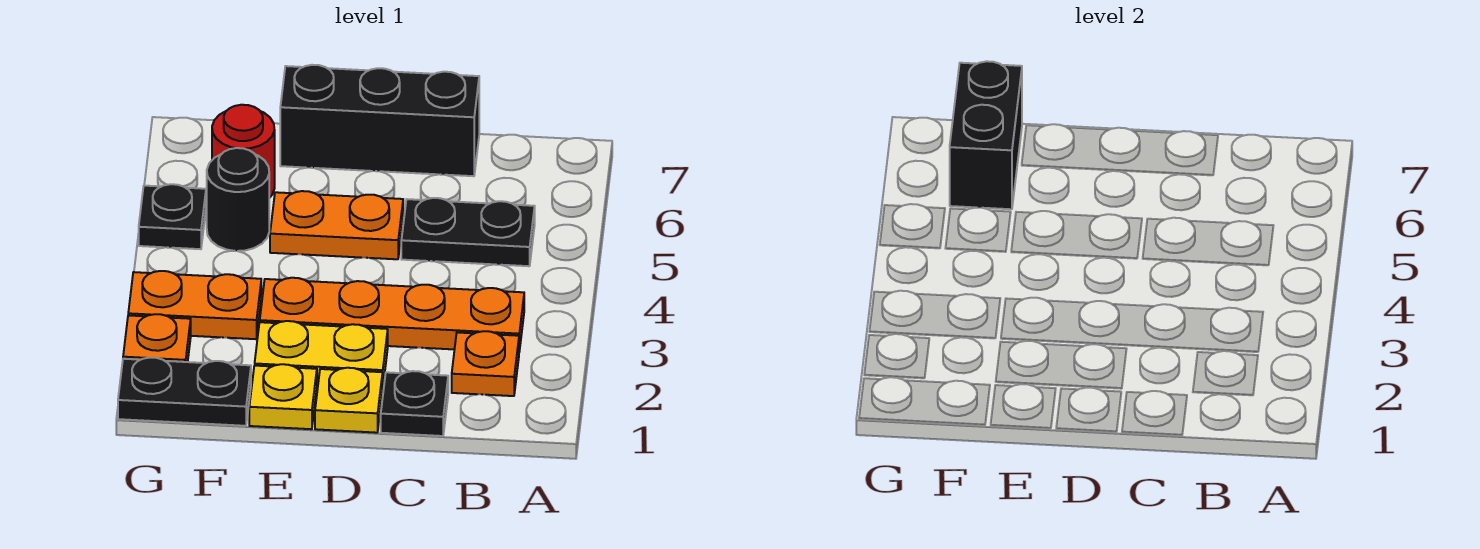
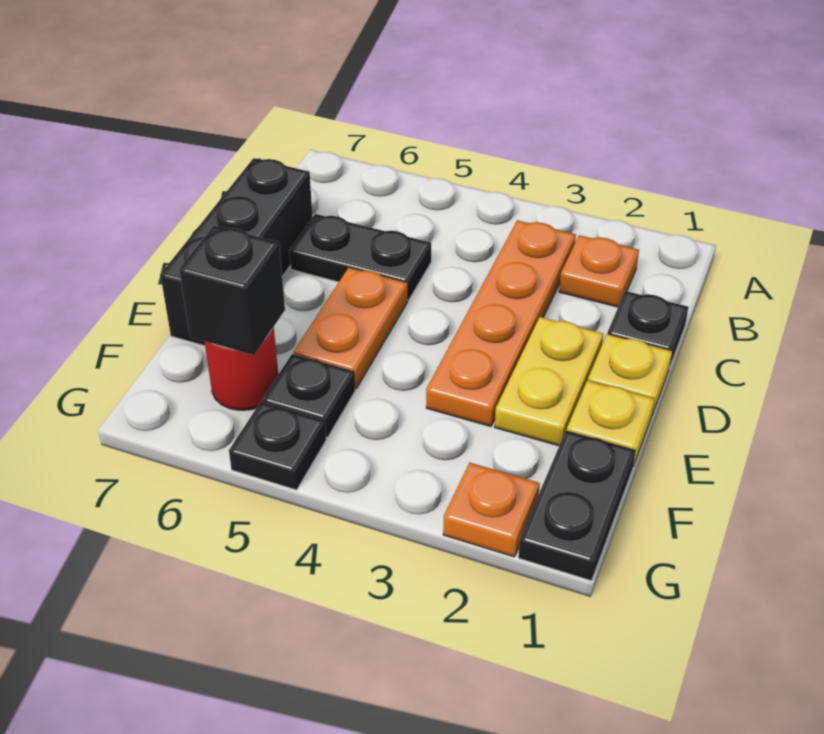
black plate B5:C5 level 1 -> black plate C5:C6 level 1
orange plate F3:G3 level 1 -> none
black round brick F5 level 1 -> black plate F5 level 1
black brick F6:F7 level 2 -> black brick F6 level 2

